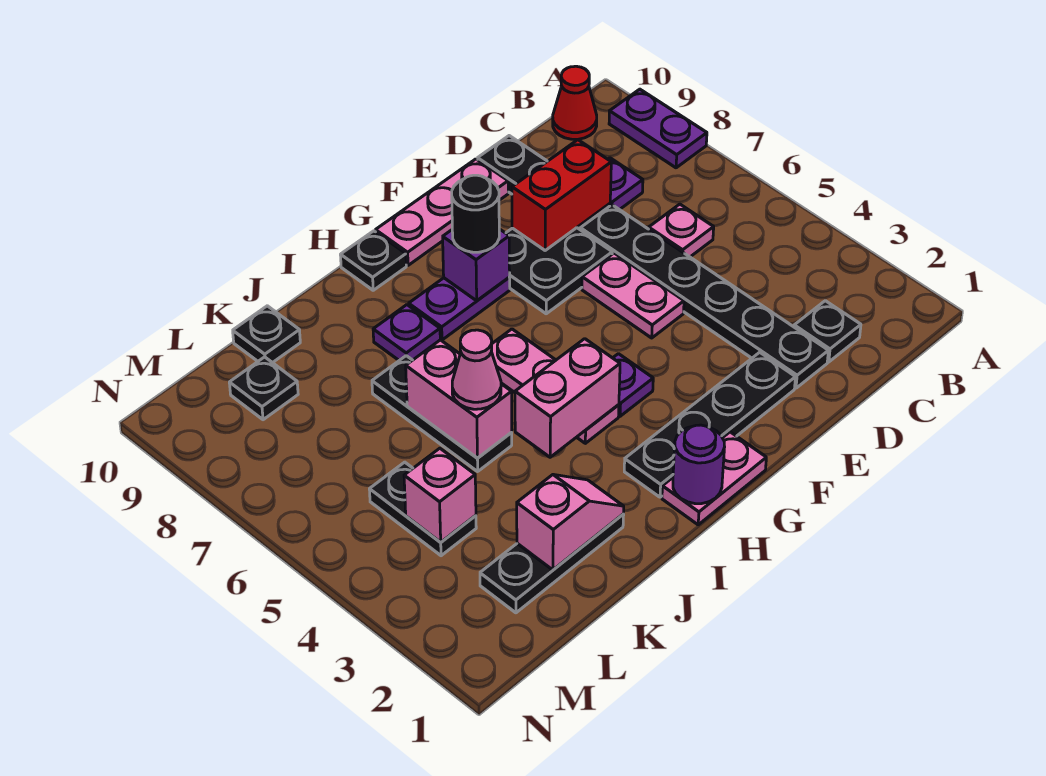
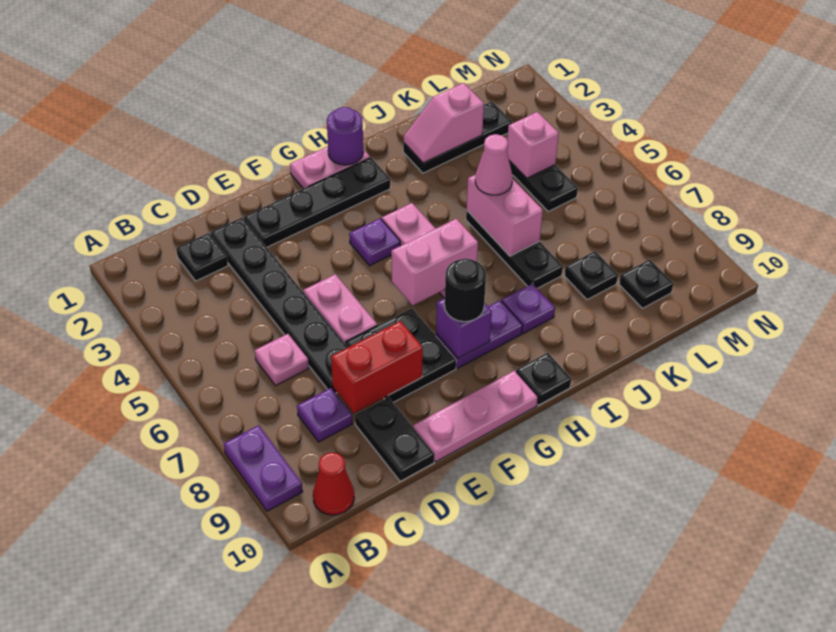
pink brick H4:I4 level 2 -> pink brick G6:H6 level 2
black plate K10 level 1 -> black plate K8 level 1

